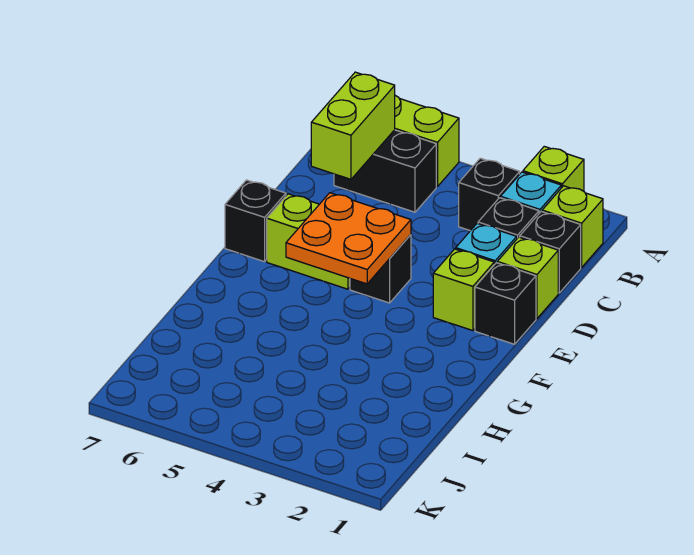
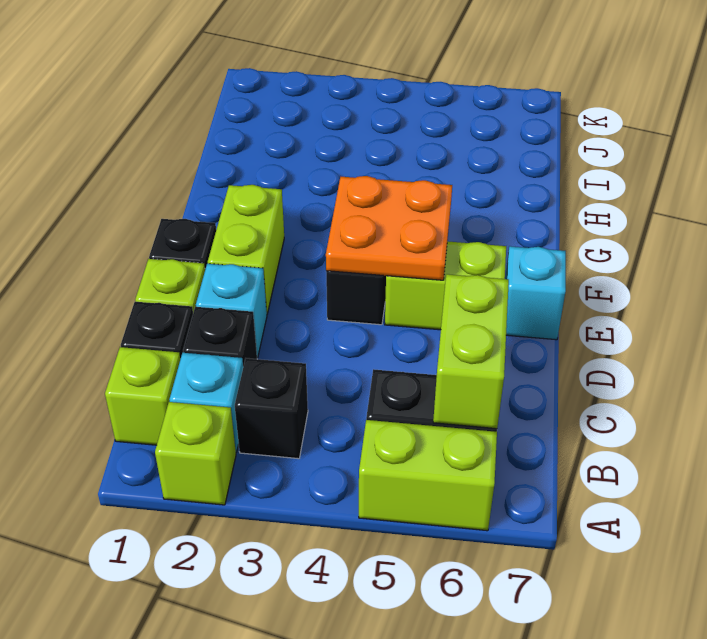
lime brick E2 level 1 -> lime brick E2:F2 level 1
black brick E7 level 1 -> cyan brick E7 level 1

